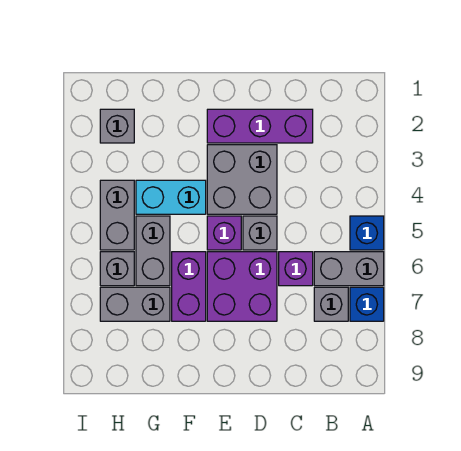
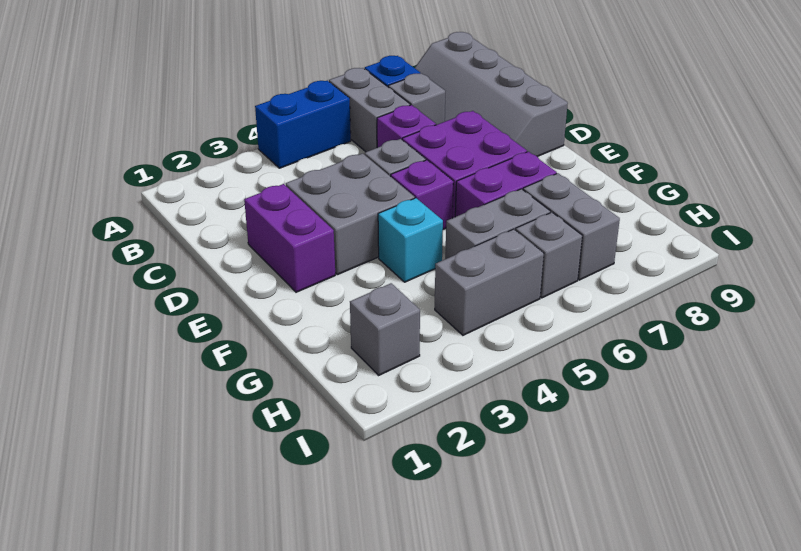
blue brick A5 level 1 -> blue brick A4:A5 level 1
none -> grey slope A8:D9 level 1 top 9
purple brick C2:E2 level 1 -> purple brick D2:E2 level 1
cyan brick F4:G4 level 1 -> cyan brick F4 level 1

